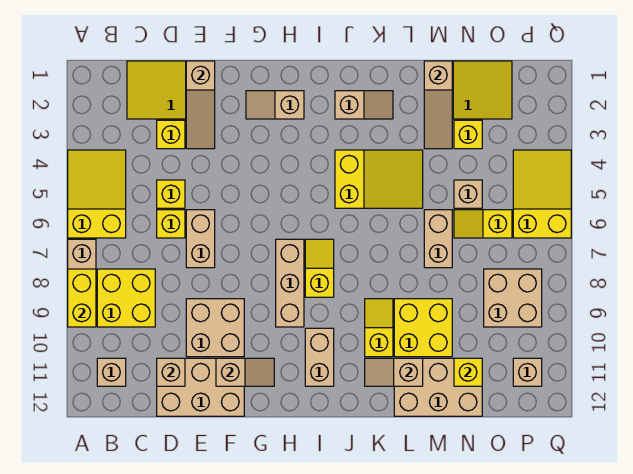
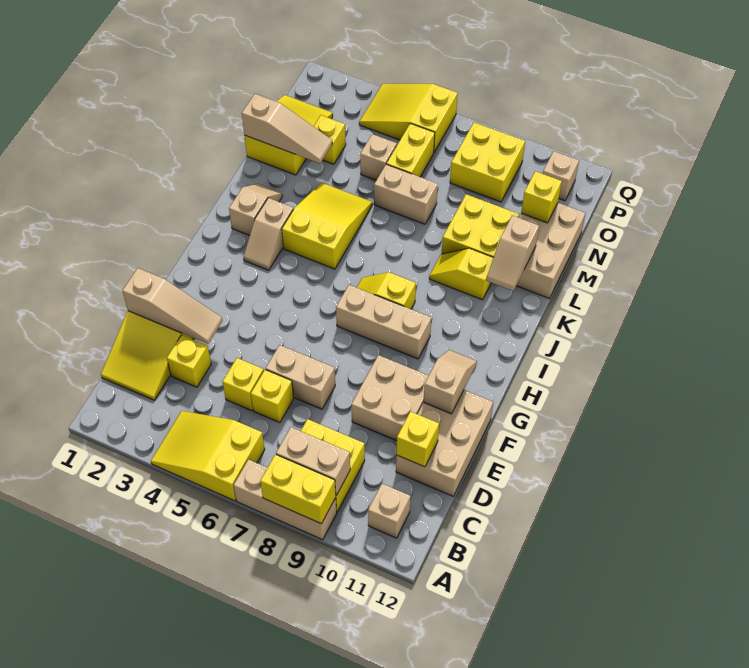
tan brick D11 level 2 -> yellow brick D11 level 2
tan slope G2:H2 level 1 top H -> tan slope I3:J3 level 1 top J
tan brick I10:I11 level 1 -> tan brick B8:B9 level 2
yellow slope N6:O6 level 1 top O -> yellow brick N6:O6 level 1
tan brick O8:P9 level 1 -> yellow brick O8:P9 level 1

